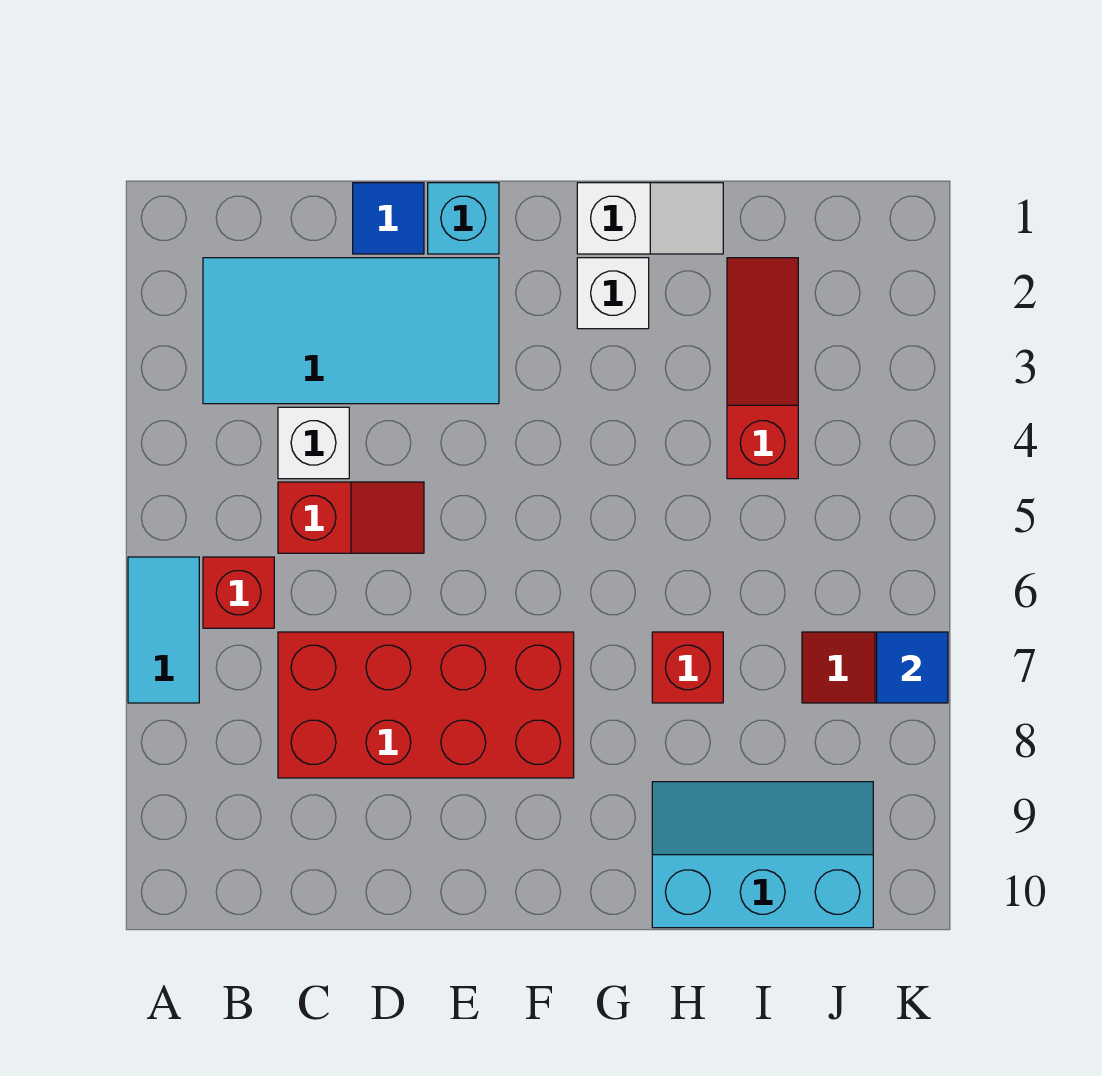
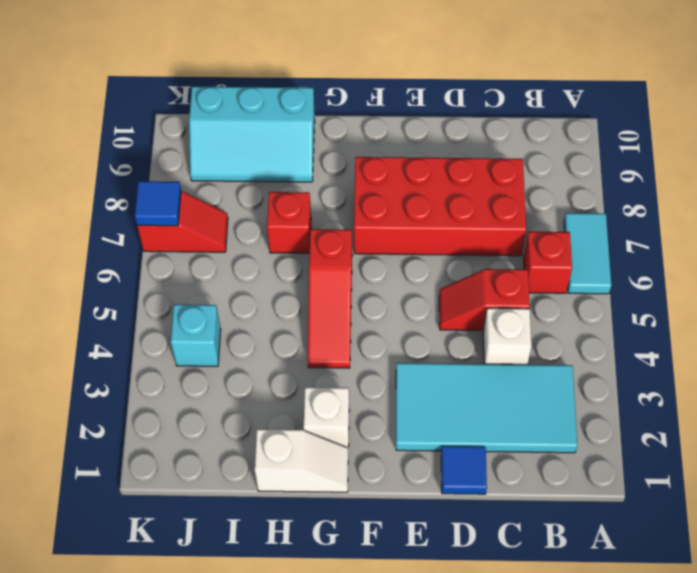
cyan brick E1 level 1 -> cyan brick J4 level 1
white slope G1:H1 level 1 top G -> white slope G1:H1 level 1 top H
red slope I2:I4 level 1 top 4 -> red slope G4:G6 level 1 top 6

